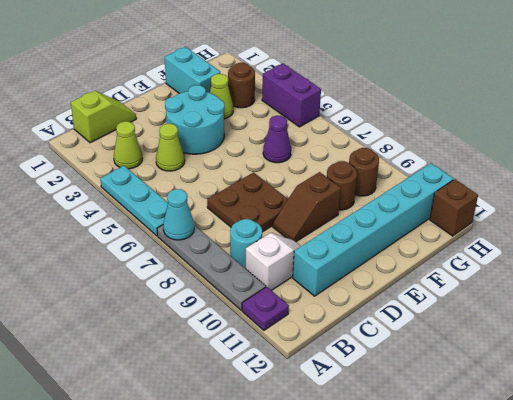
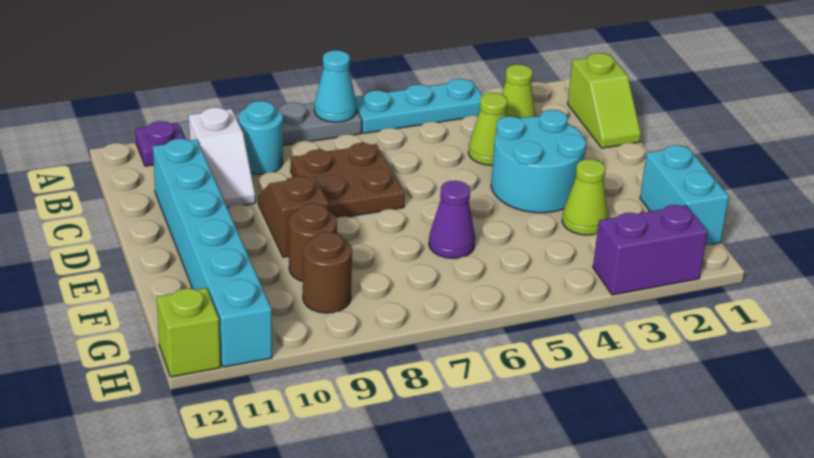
cyan brick F1:F2 level 1 -> cyan brick F1:G1 level 1
brown round brick G3 level 1 -> none
purple brick H4:H5 level 1 -> purple brick H2:H3 level 1
brown brick H12 level 1 -> lime brick H12 level 1

